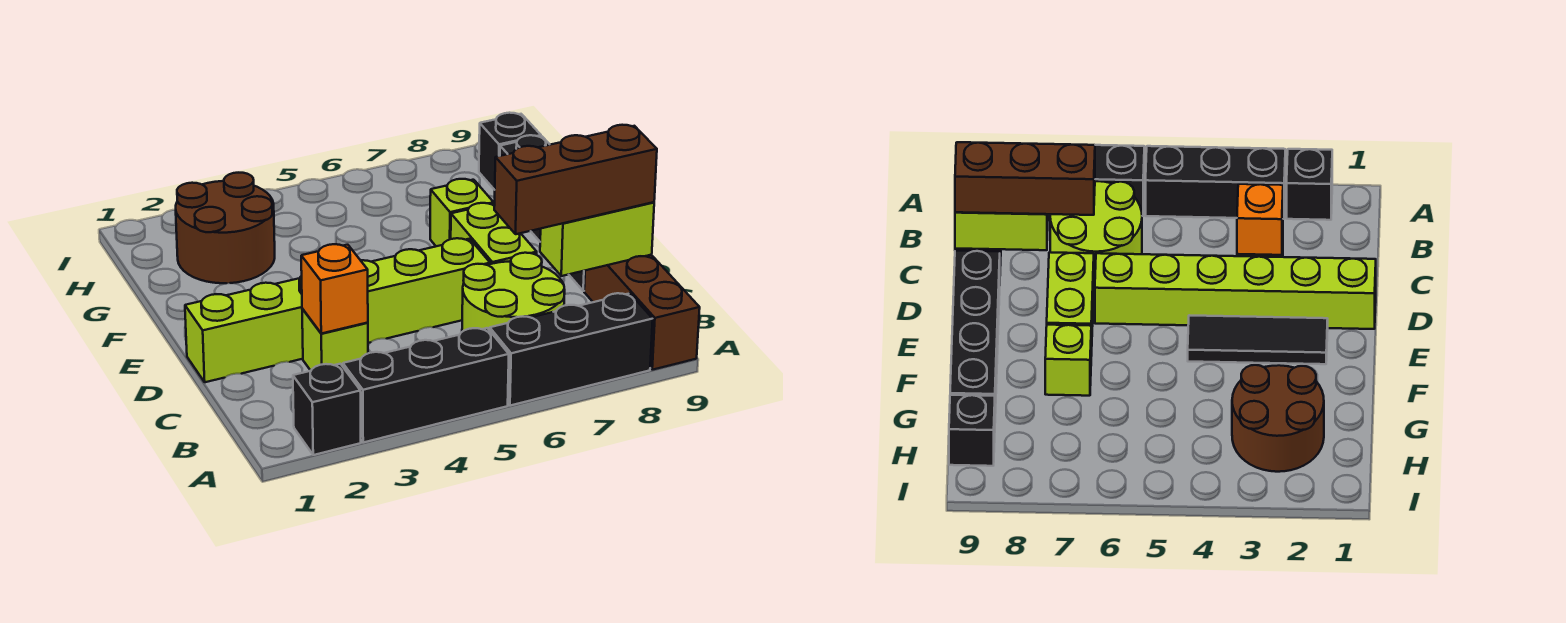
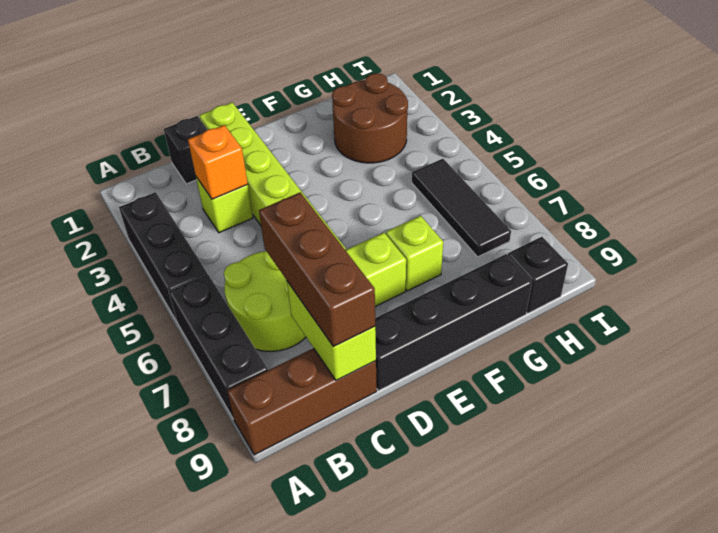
black brick A2 level 1 -> black brick C1 level 1
black tile E2:E4 level 1 -> black tile H5:H7 level 1

